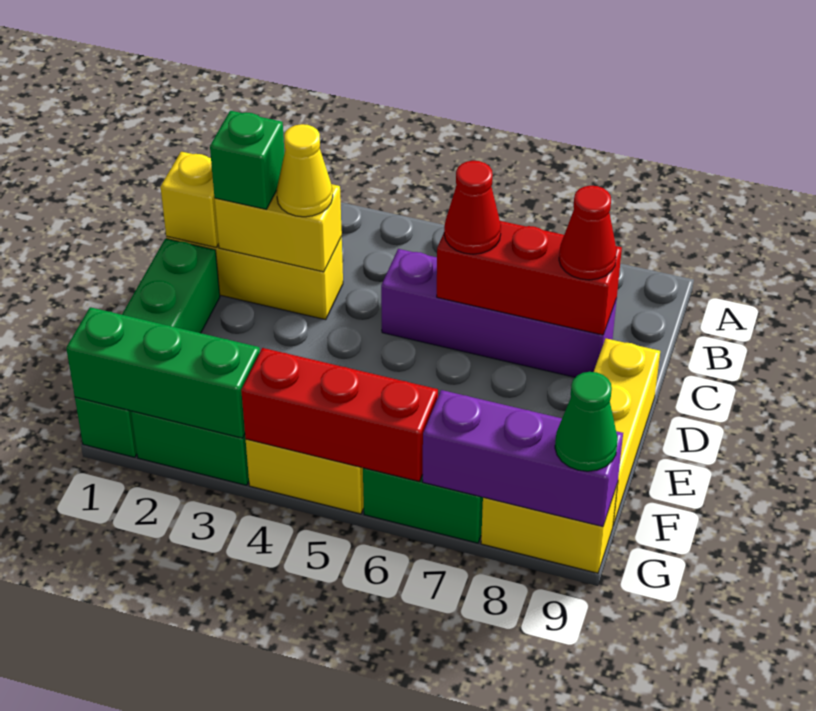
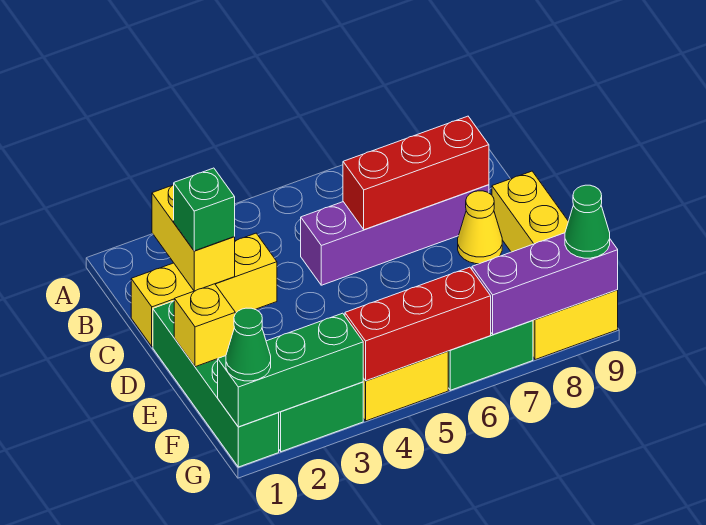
yellow brick C1 level 2 -> yellow brick E1 level 2
yellow brick C2:C3 level 2 -> yellow brick B2:C2 level 2
yellow cone C3 level 3 -> yellow cone D8 level 1
red cone C6 level 3 -> none
red cone C8 level 3 -> none
none -> green cone G1 level 3

